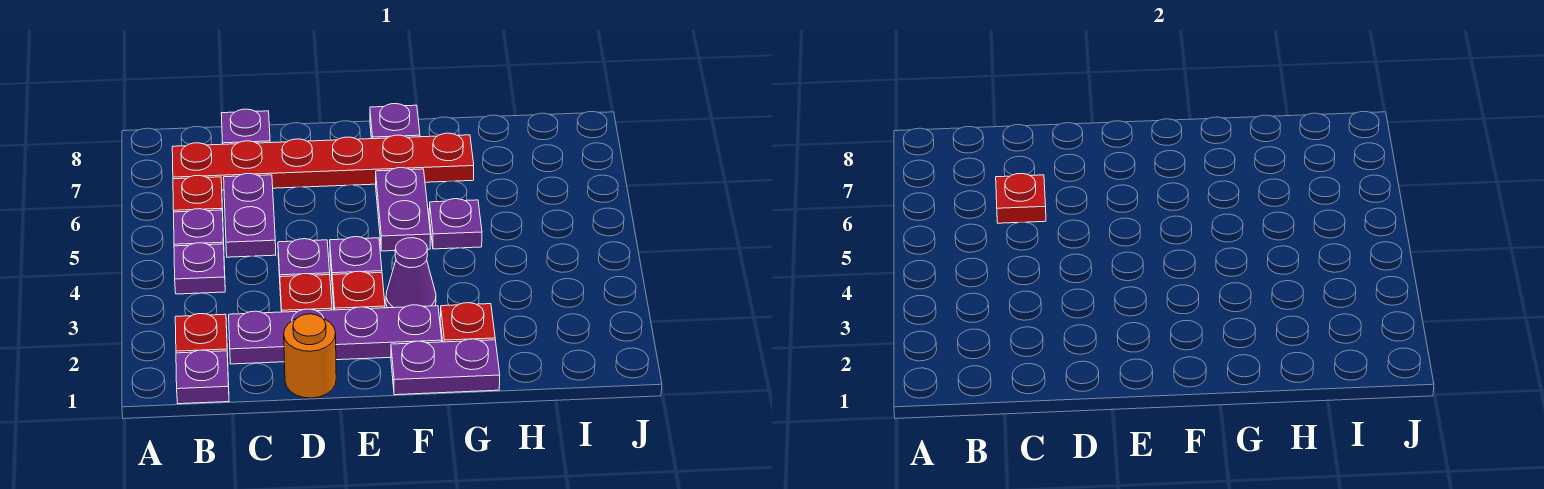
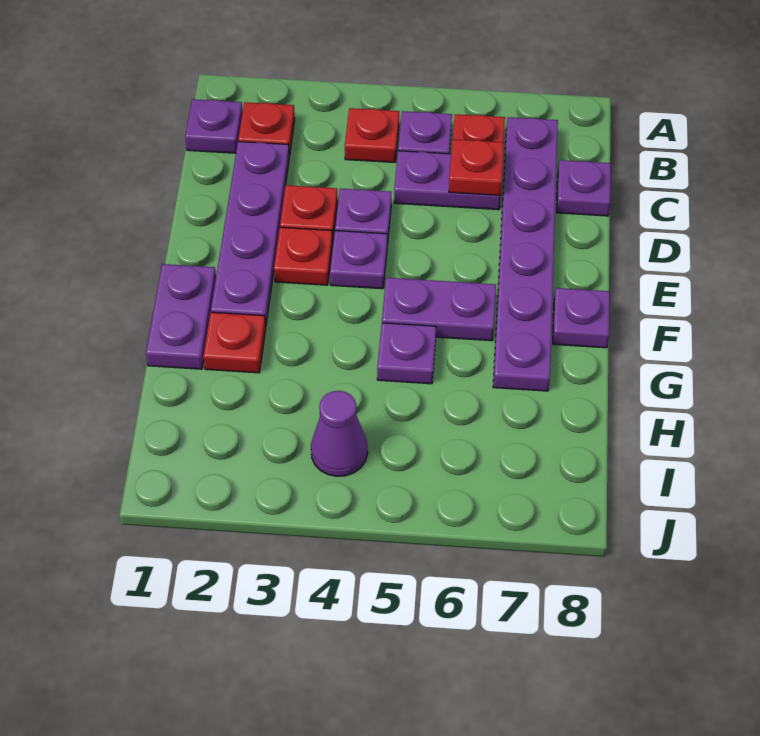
purple plate B4 level 1 -> red plate B4 level 1
red plate B7:G7 level 1 -> purple plate B7:G7 level 1
orange round brick D1 level 1 -> none
purple cone F3 level 1 -> purple cone I4 level 1

